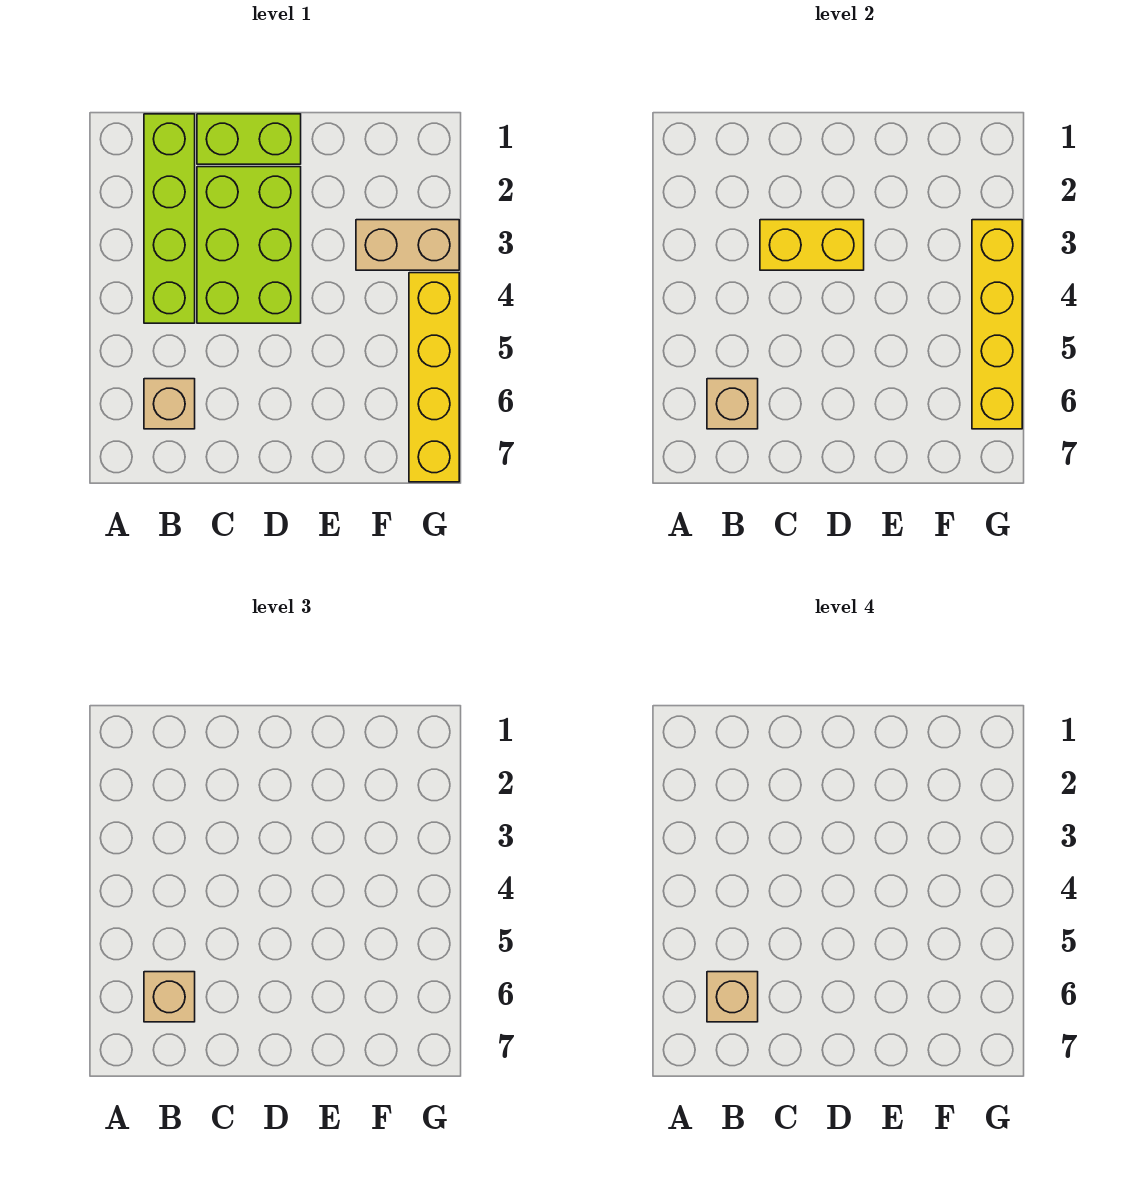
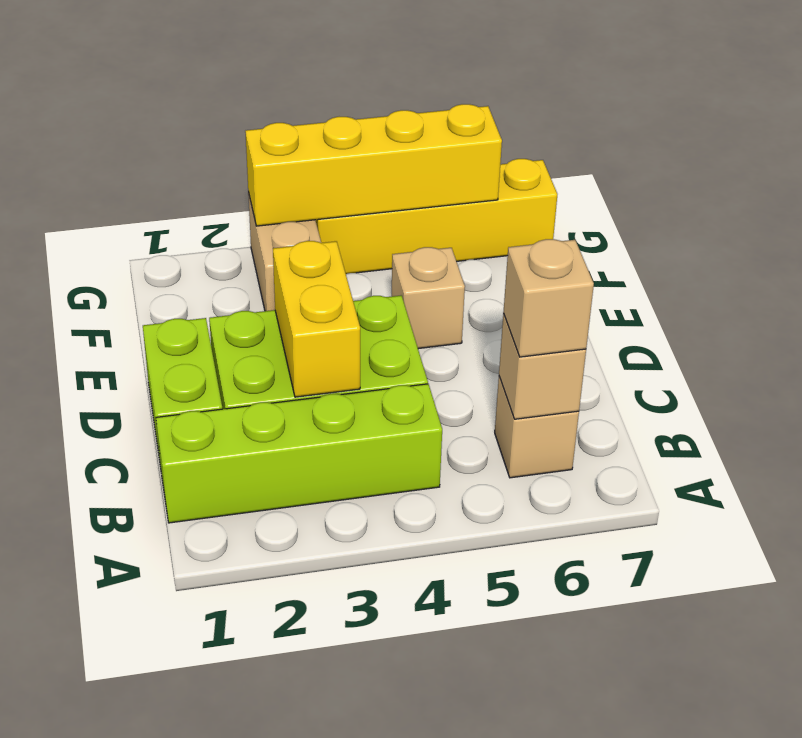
tan brick B6 level 4 -> tan brick E5 level 1

